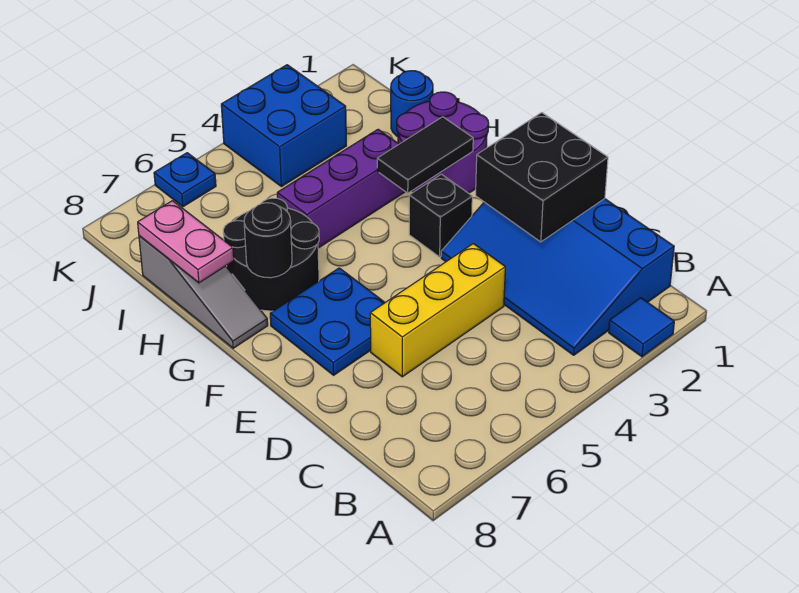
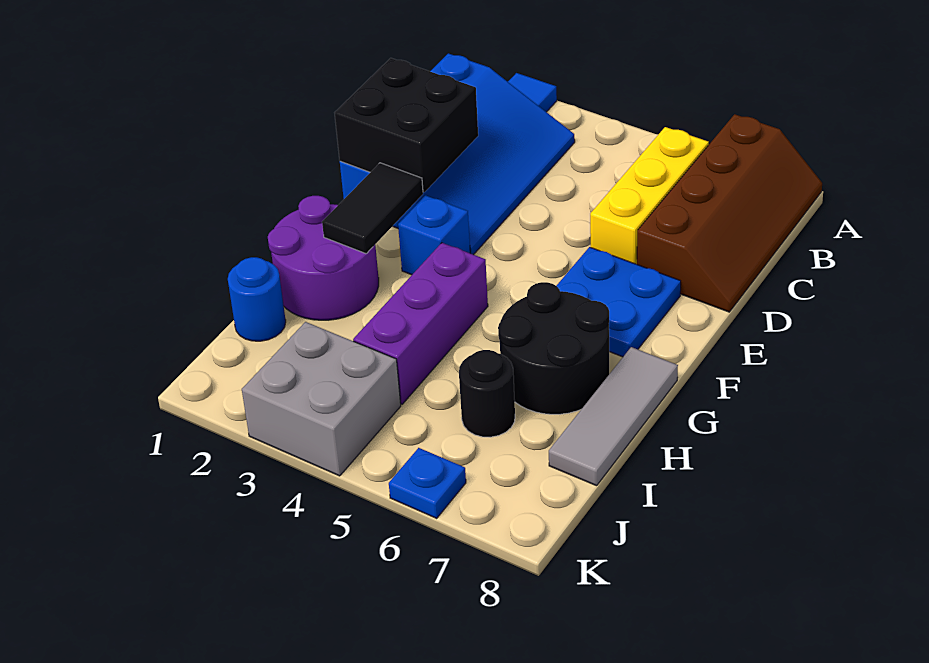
none -> brown slope A7:D8 level 1 top 7
yellow brick D4:D6 level 1 -> yellow brick B6:D6 level 1
black brick F3 level 1 -> blue brick F3 level 1
black tile G2:G3 level 2 -> black tile F2:G2 level 2
black round brick G7 level 2 -> black round brick I6 level 1
grey slope G8:I8 level 1 top I -> grey tile G8:I8 level 1
purple brick H3:H5 level 1 -> purple brick G4:I4 level 1
pink plate H8:I8 level 2 -> none
blue brick J3:K4 level 1 -> grey brick J3:K4 level 1

